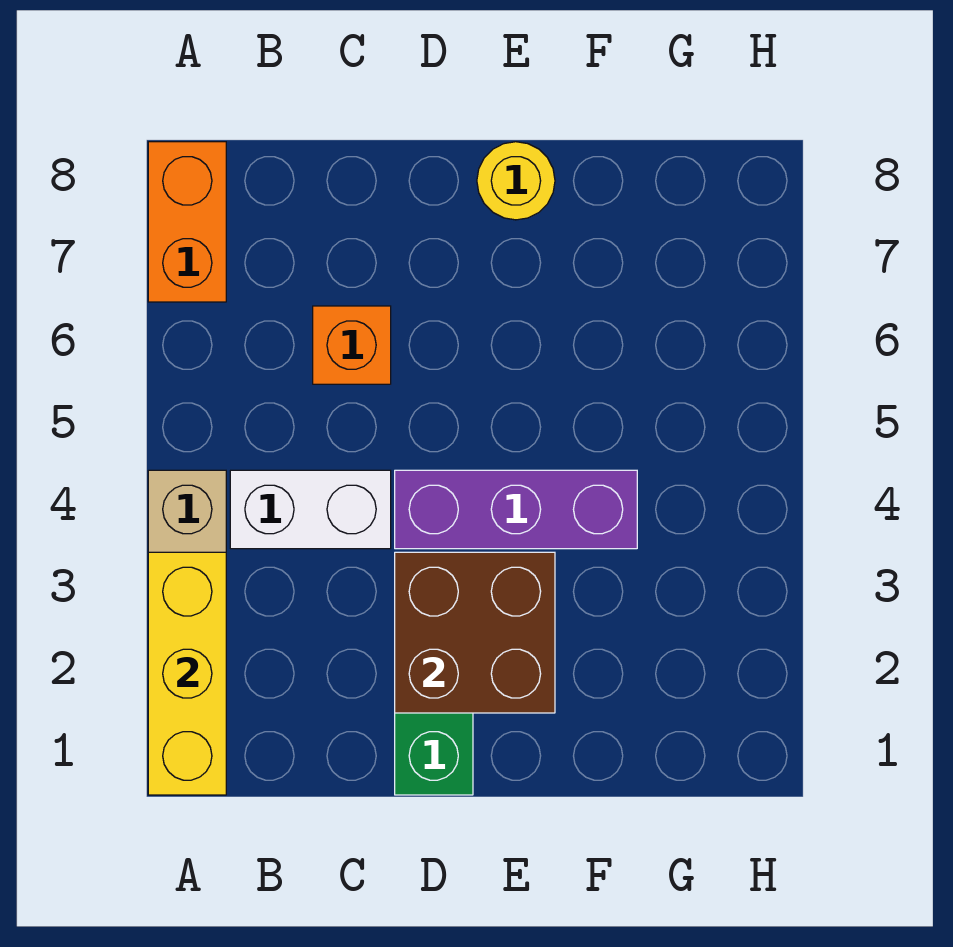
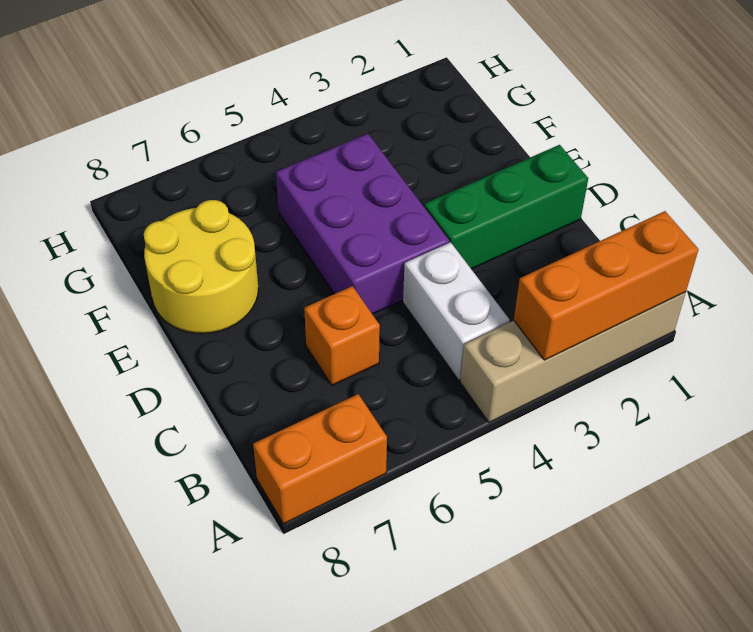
yellow brick A1:A3 level 2 -> orange brick A1:A3 level 2
brown brick D2:E3 level 2 -> none
purple brick D4:F4 level 1 -> purple brick D4:F5 level 1
yellow round brick E8 level 1 -> yellow round brick E7:F8 level 1

